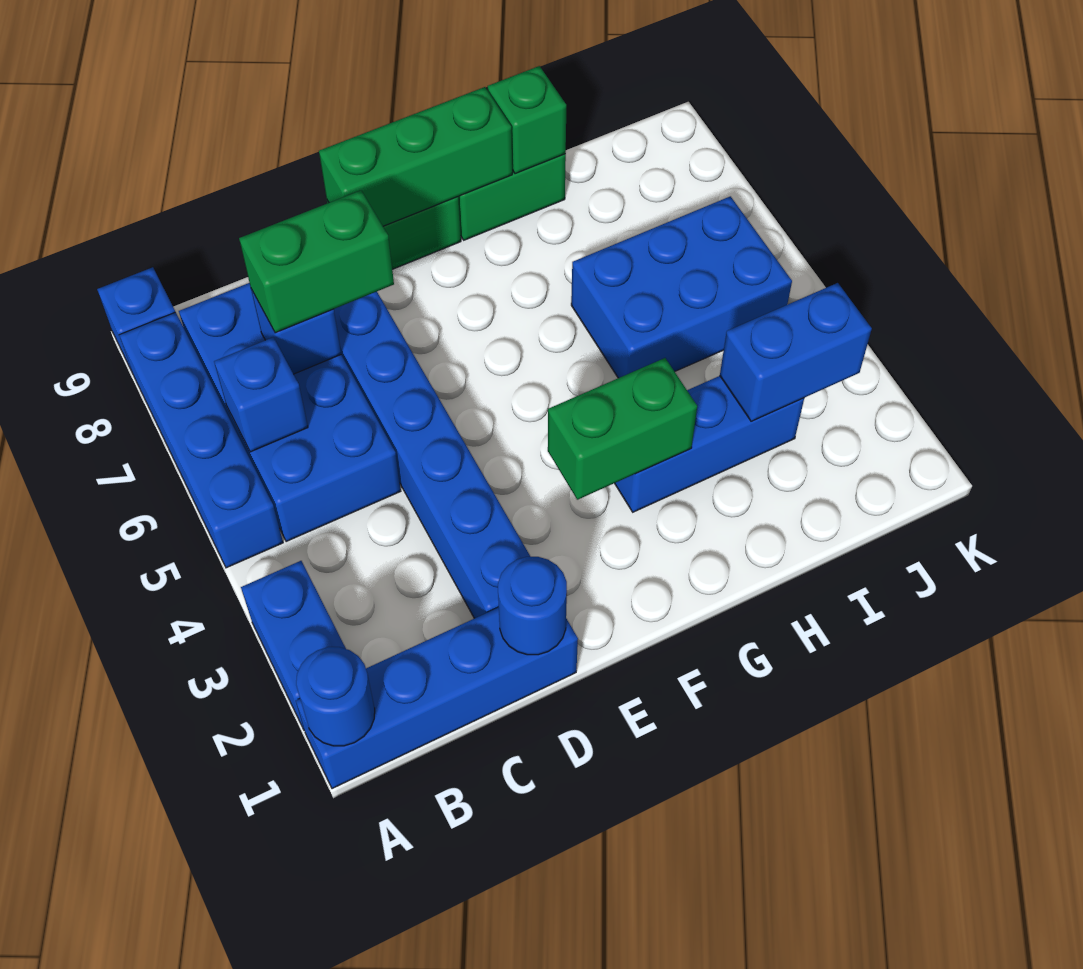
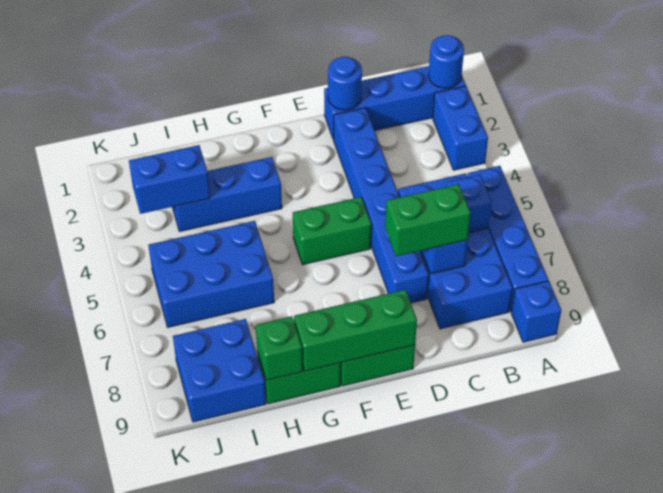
green brick F3:G3 level 2 -> green brick E5:F5 level 1
none -> blue brick I8:J9 level 1

